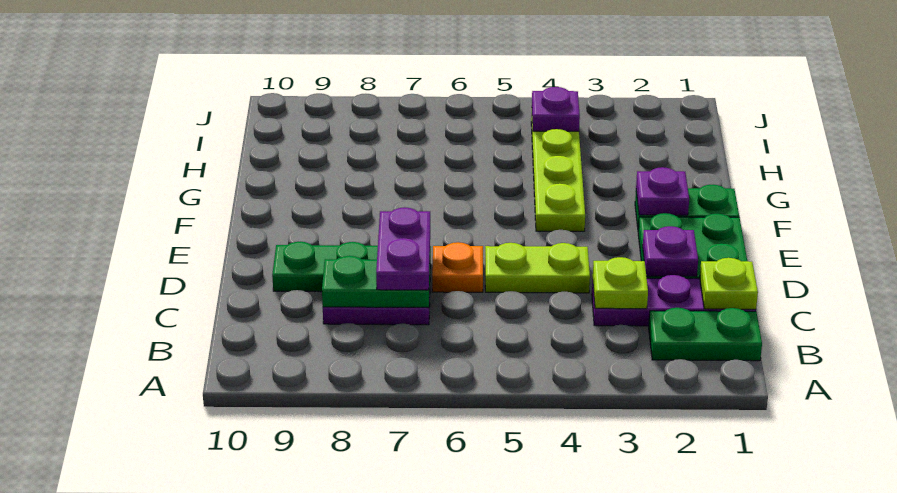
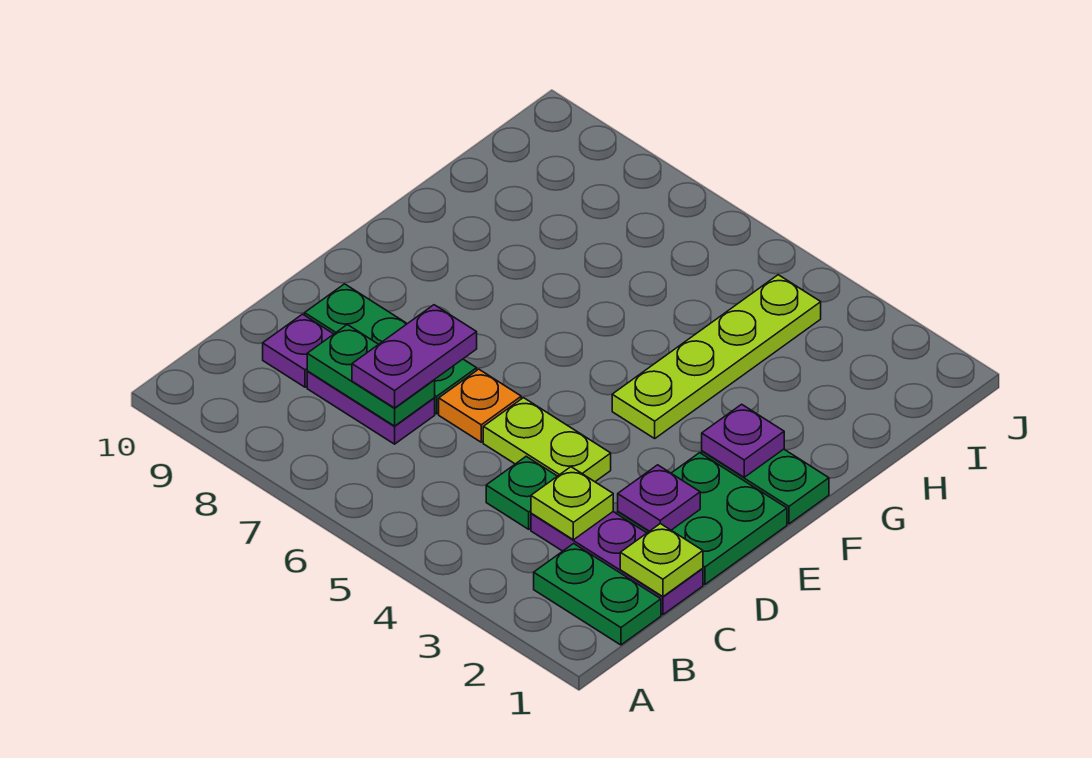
none -> green plate C4 level 1
purple plate I4 level 2 -> purple plate C9 level 1

